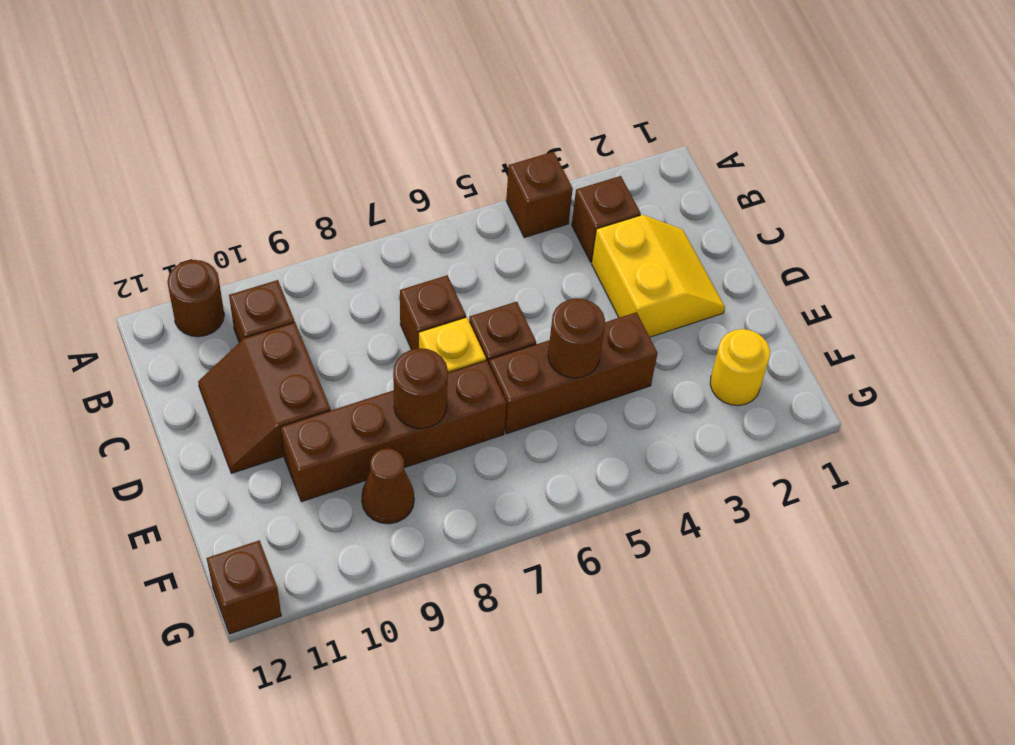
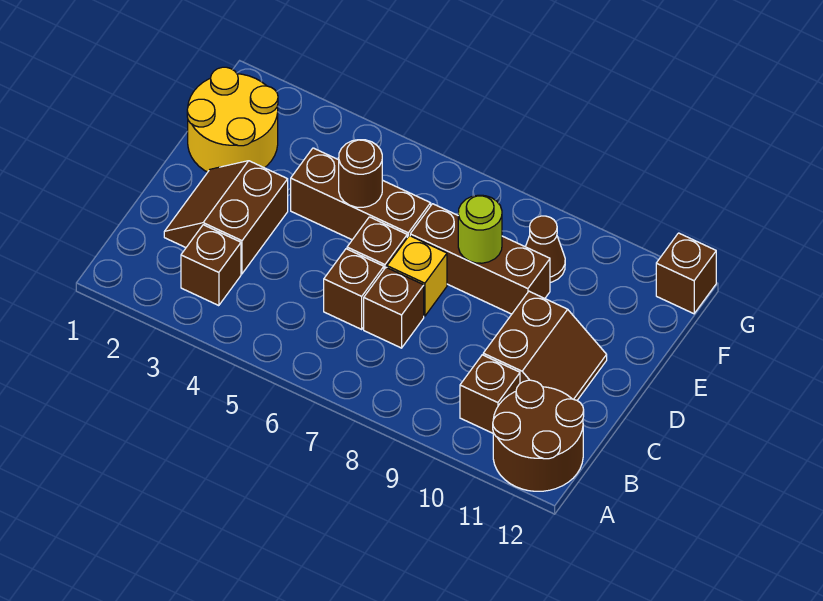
brown brick A4 level 1 -> brown brick C6 level 1
brown round brick A11 level 1 -> brown round brick A11:B12 level 1
yellow slope C2:D3 level 1 top 3 -> brown slope C2:D3 level 1 top 3
brown brick E7:E10 level 1 -> brown brick E7:E9 level 1
brown round brick E8 level 2 -> lime round brick E8 level 2
yellow round brick F2 level 1 -> yellow round brick E1:F2 level 1

